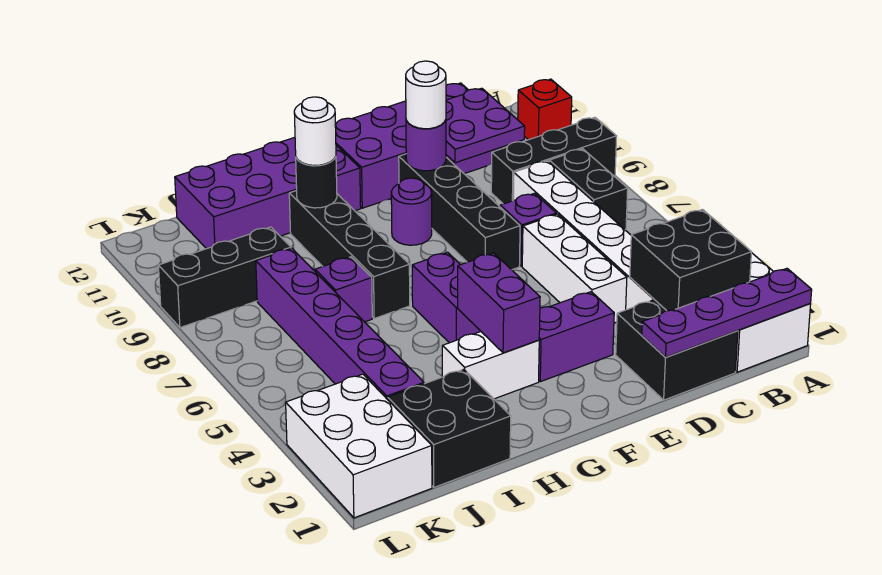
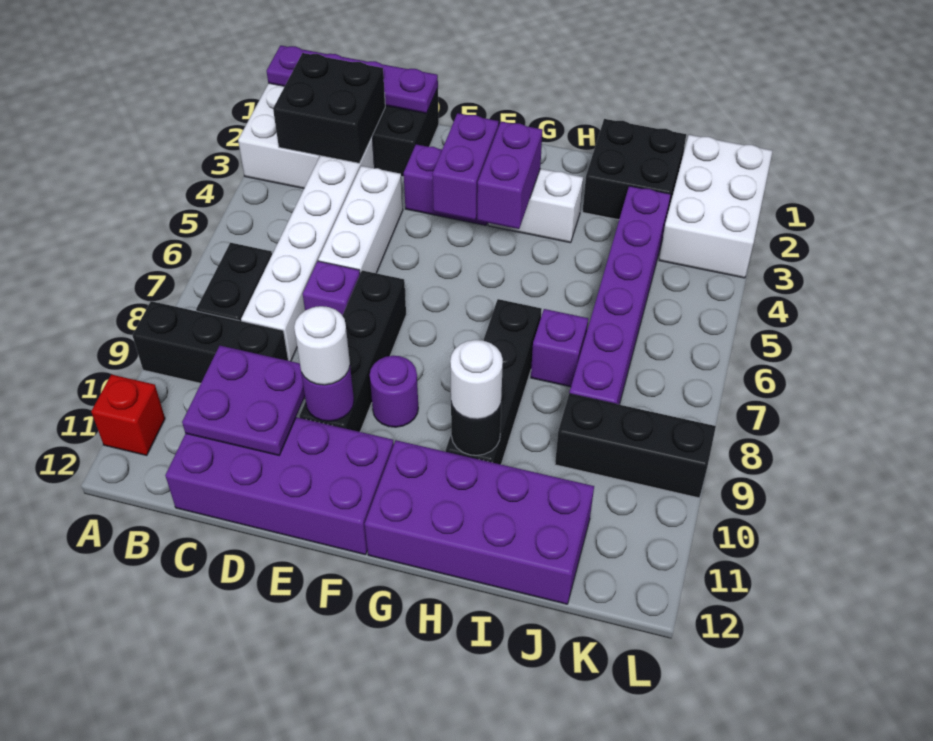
purple brick G5:G6 level 1 -> purple brick F3:F4 level 2

